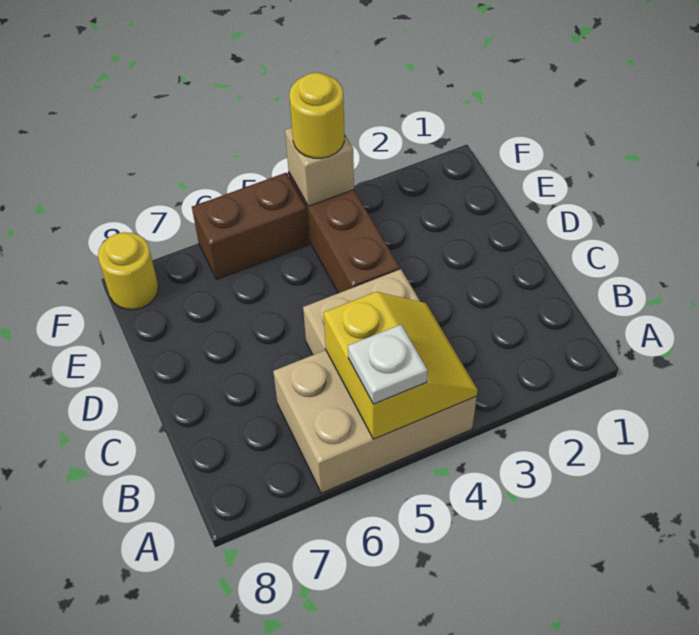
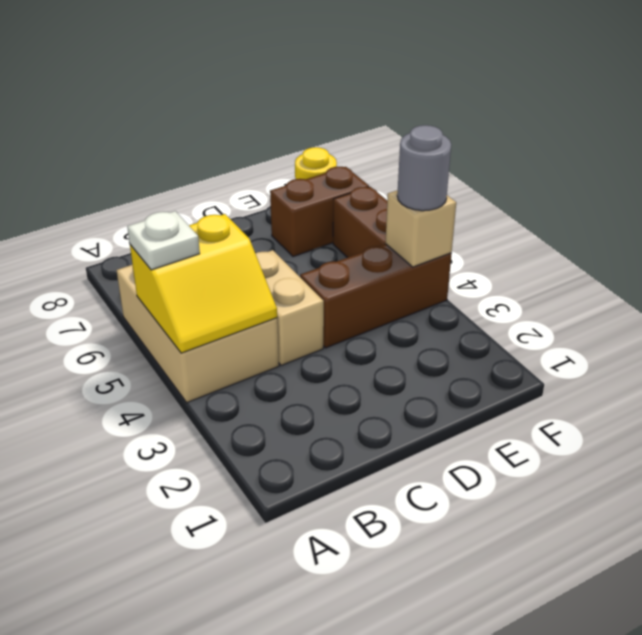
none -> brown brick E7:F7 level 1
yellow round brick F4 level 3 -> grey round brick F4 level 3

